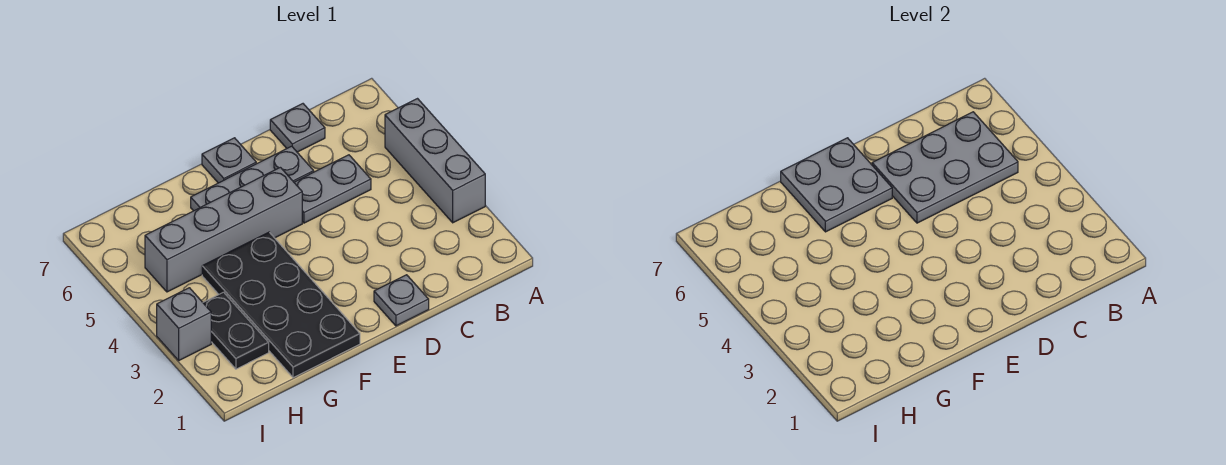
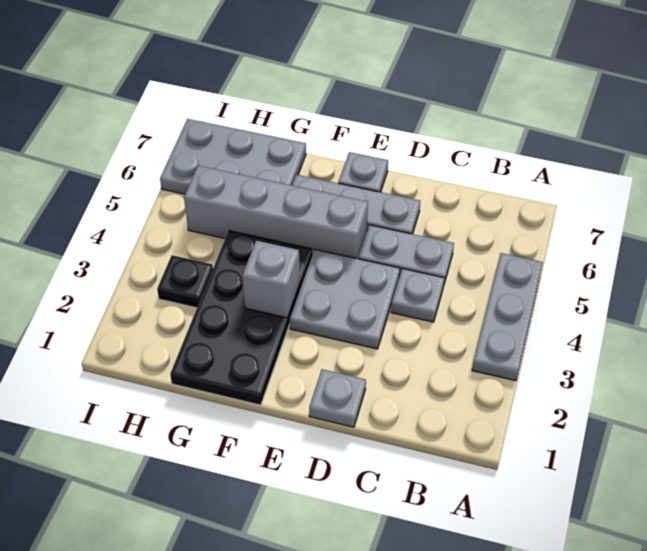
grey brick A3:A5 level 1 -> grey plate A3:A5 level 1
grey plate B5:D6 level 2 -> grey plate G6:I7 level 1
grey plate C7 level 1 -> grey plate C4 level 1
grey plate E6:F7 level 2 -> grey plate D3:E4 level 1
black plate H2:H3 level 1 -> black plate H3 level 1
grey brick I3 level 1 -> grey brick F3 level 2

